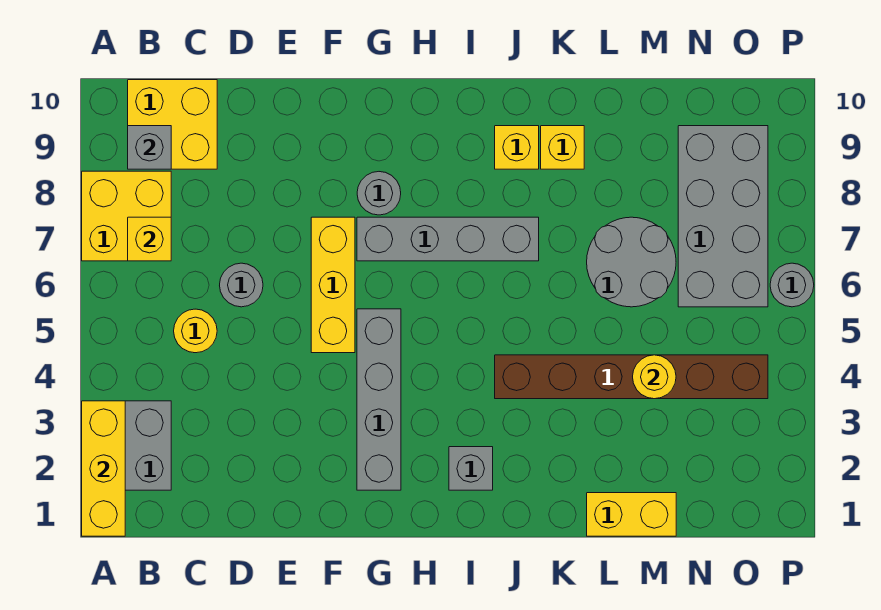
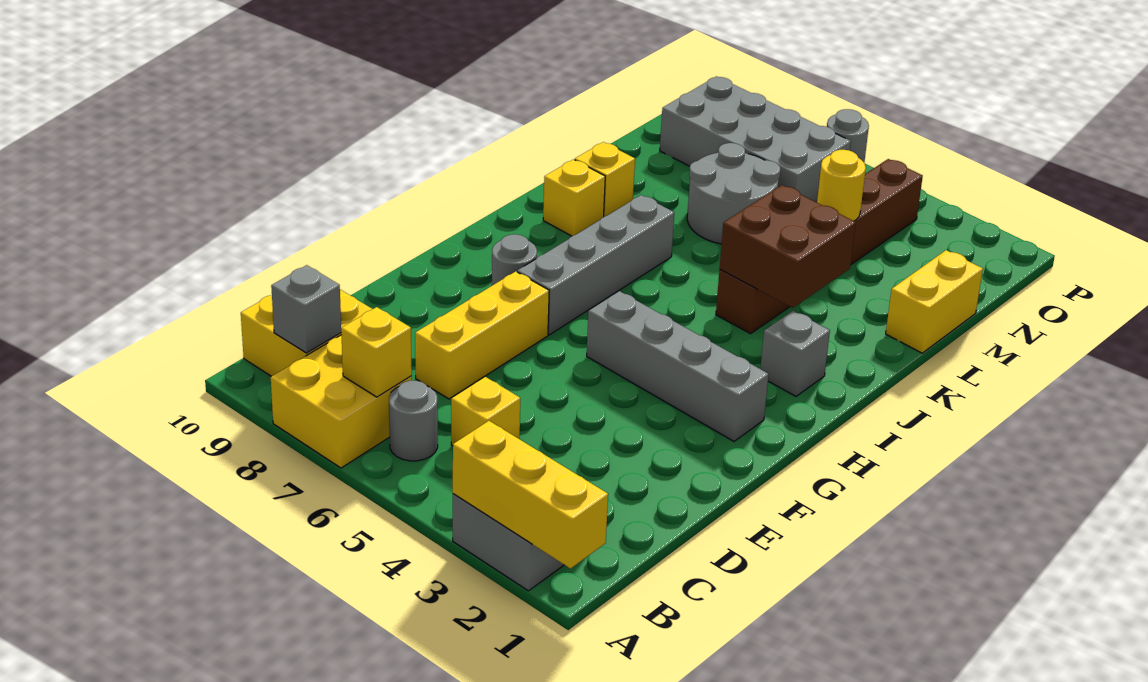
yellow round brick C5 level 1 -> yellow brick C5 level 1
grey round brick D6 level 1 -> grey round brick B6 level 1
yellow brick F5:F7 level 1 -> yellow brick D7:F7 level 1
none -> brown brick J3:K4 level 2

